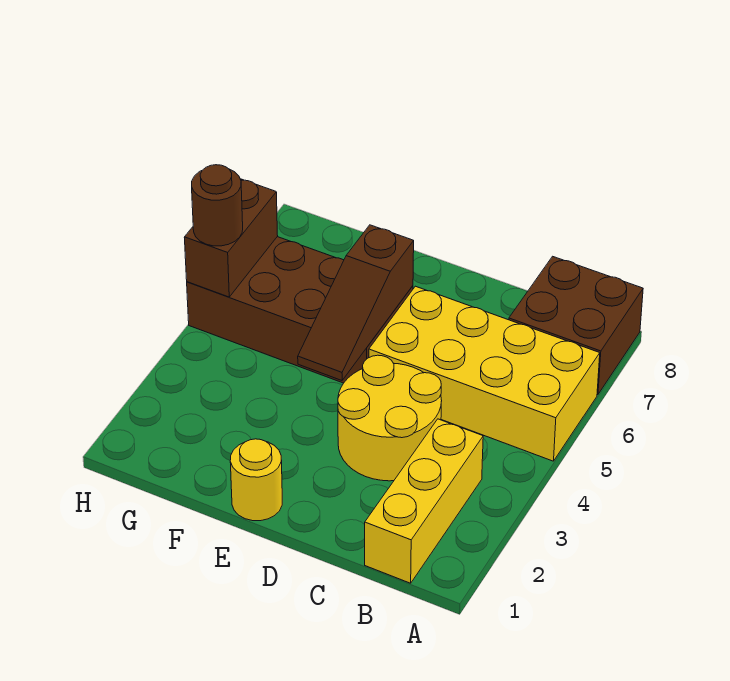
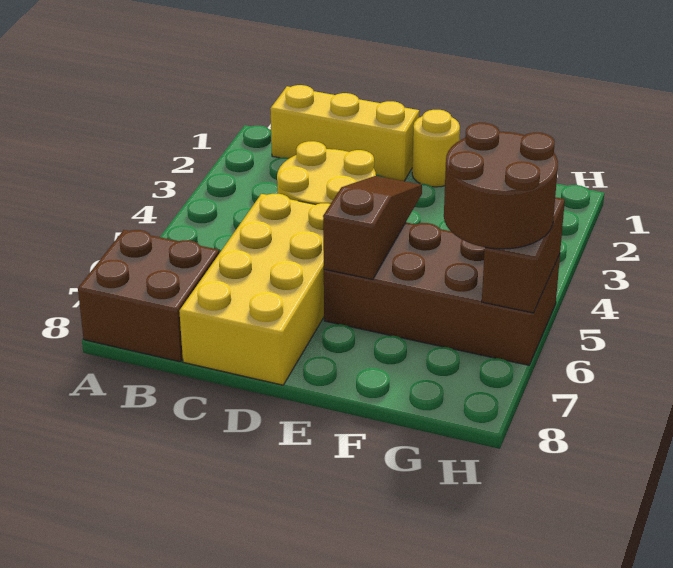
yellow brick A5:D6 level 1 -> yellow brick C5:D8 level 1
yellow brick B1:B3 level 1 -> yellow brick B1:D1 level 1
brown round brick H5 level 3 -> brown round brick G5:H6 level 3

